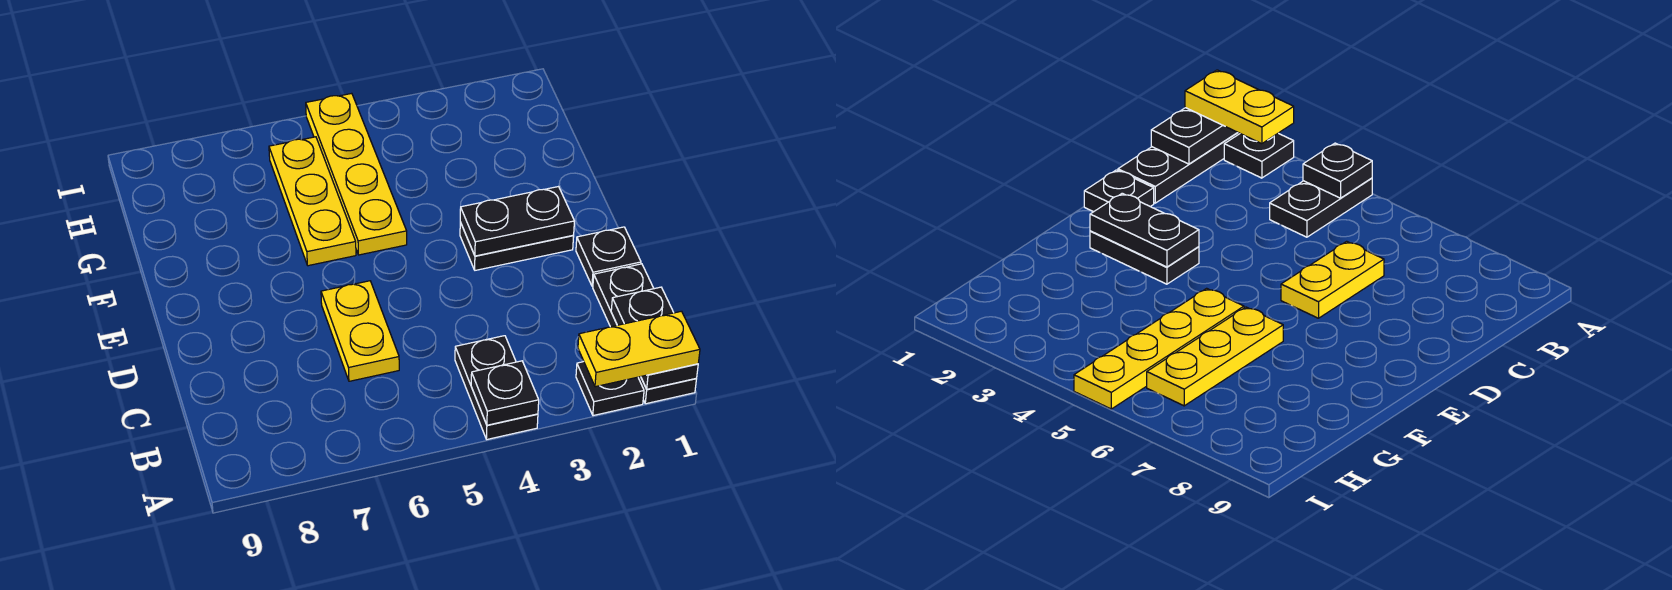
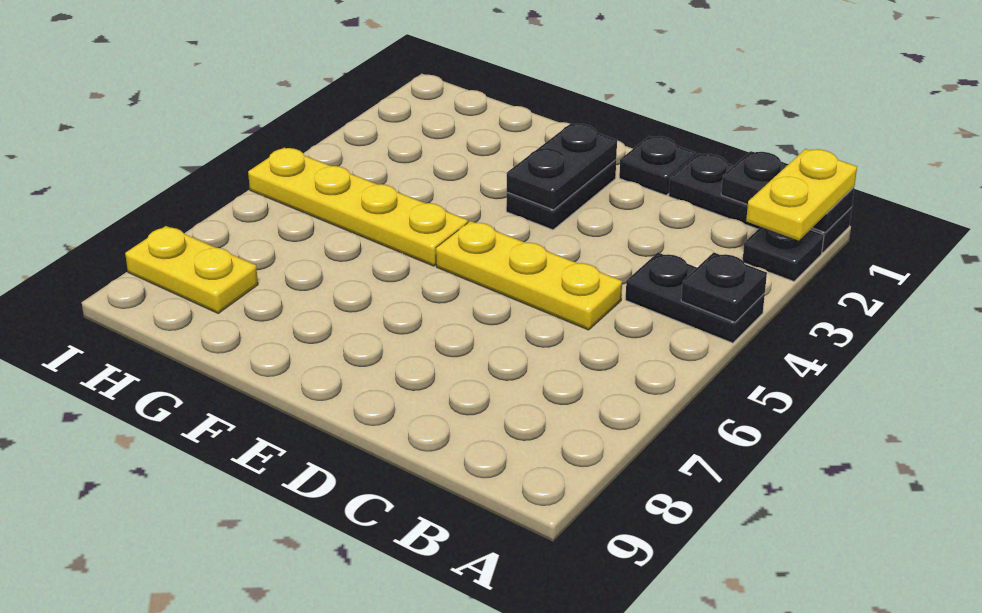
yellow plate C6:D6 level 1 -> yellow plate H8:I8 level 1
yellow plate F6:H6 level 1 -> yellow plate C5:E5 level 1

